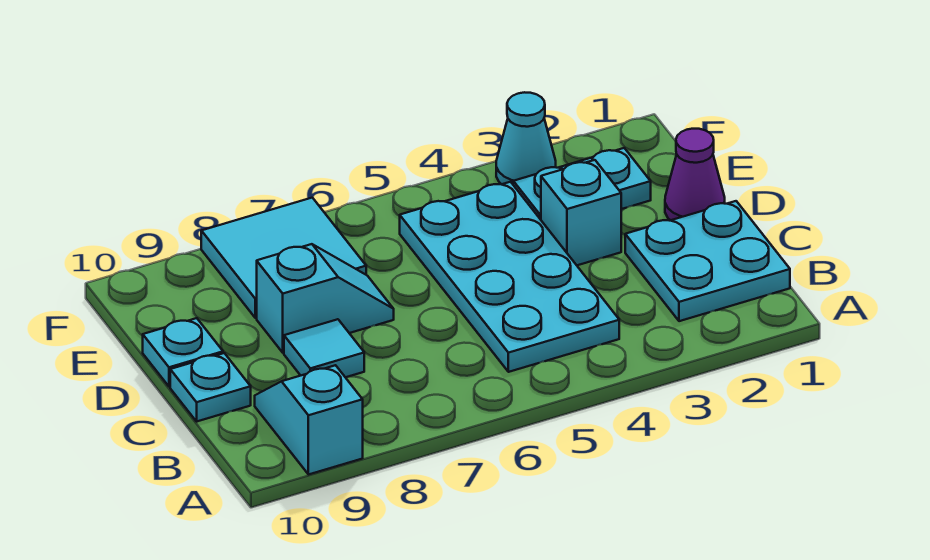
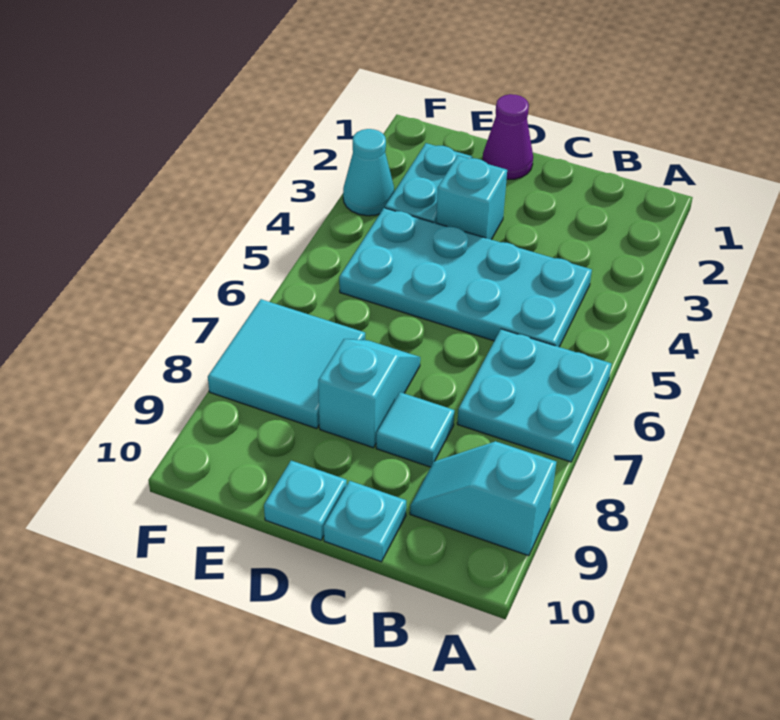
cyan plate B1:C2 level 1 -> cyan plate A6:B7 level 1

